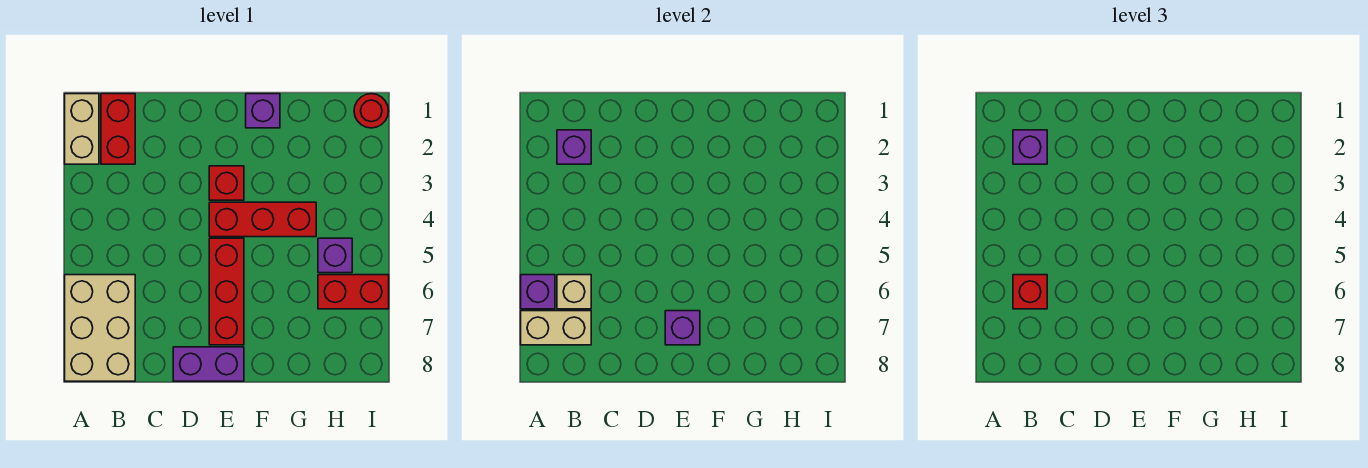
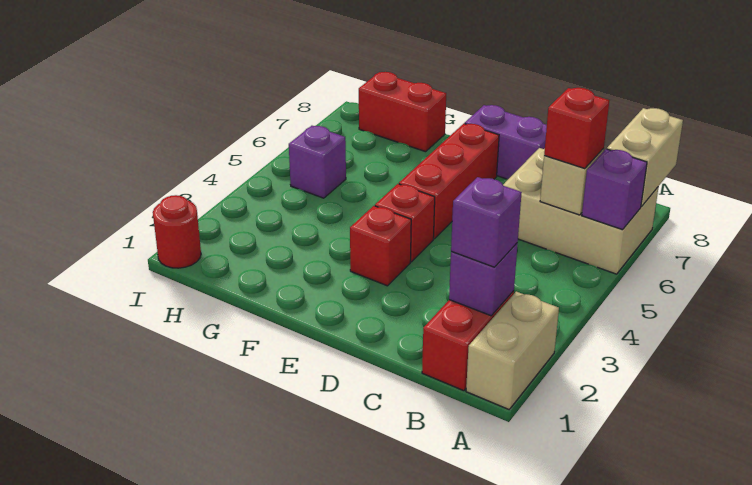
tan brick A6:B8 level 1 -> tan brick A6:C7 level 1
tan brick A7:B7 level 2 -> tan brick A7:A8 level 2
red brick E4:G4 level 1 -> red brick E4 level 1
purple brick E7 level 2 -> none
purple brick F1 level 1 -> none
red brick H6:I6 level 1 -> red brick G8:H8 level 1

